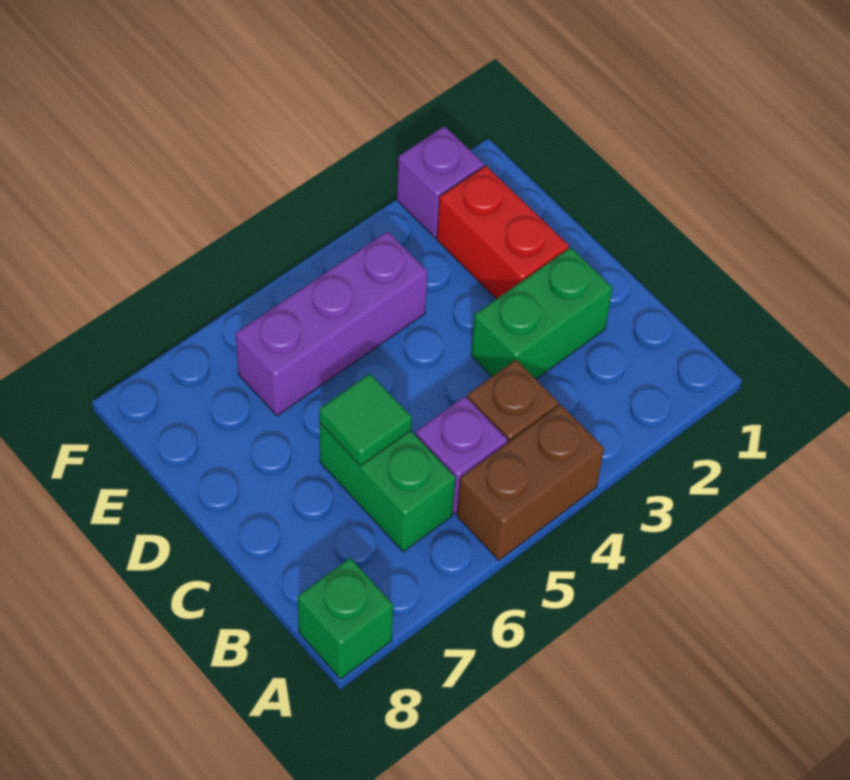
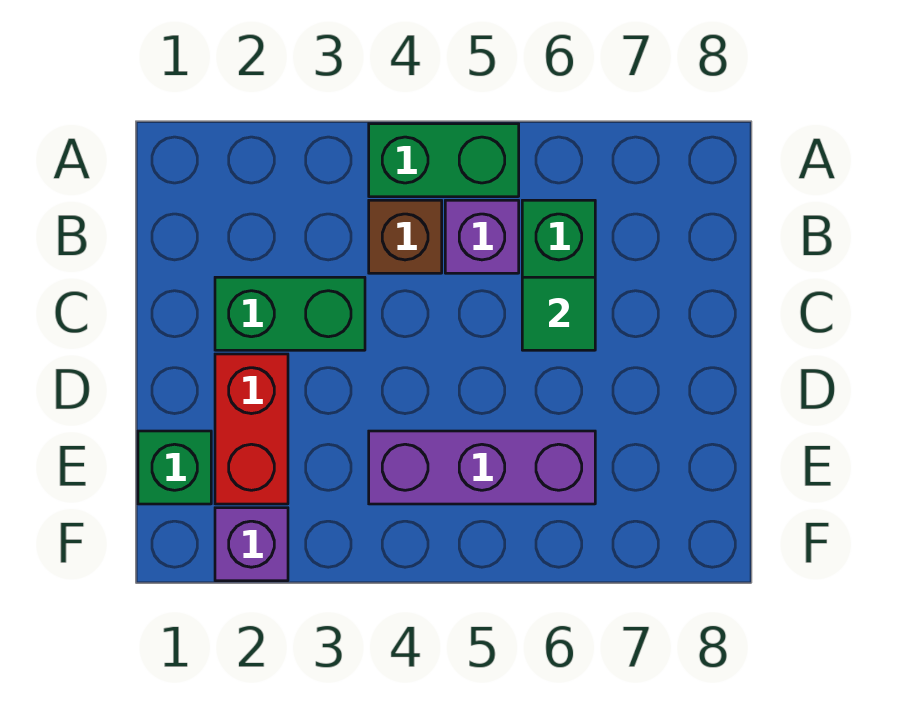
brown brick A4:A5 level 1 -> green brick A4:A5 level 1
green brick A8 level 1 -> green brick E1 level 1

